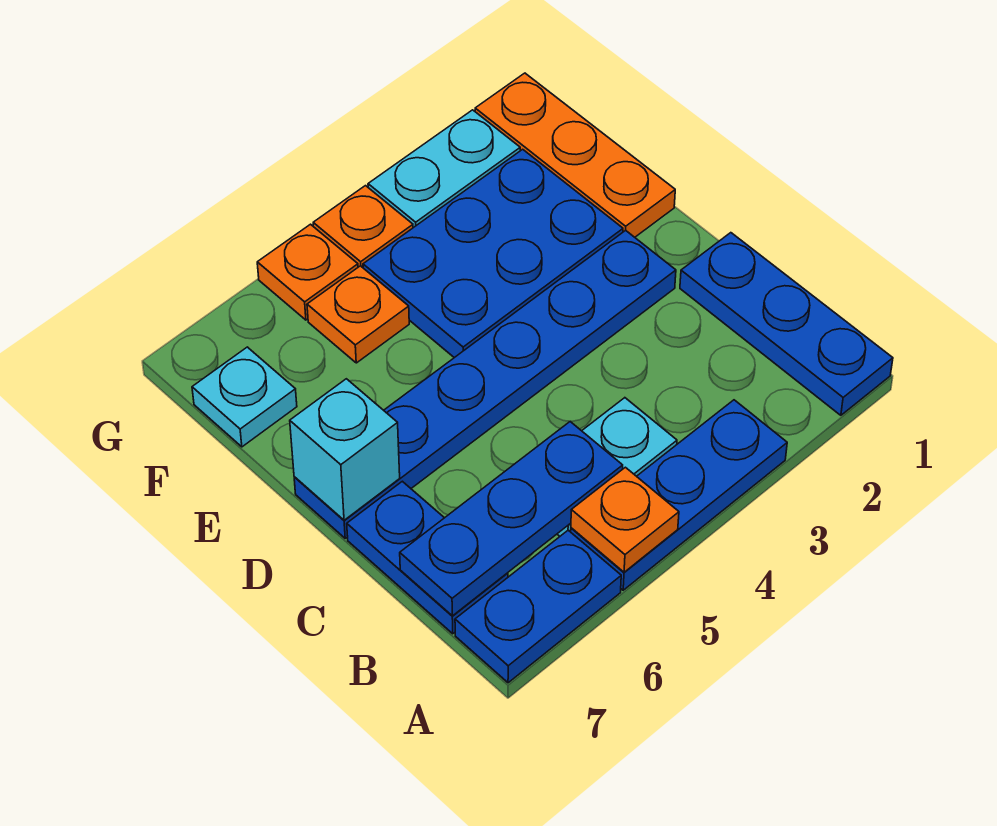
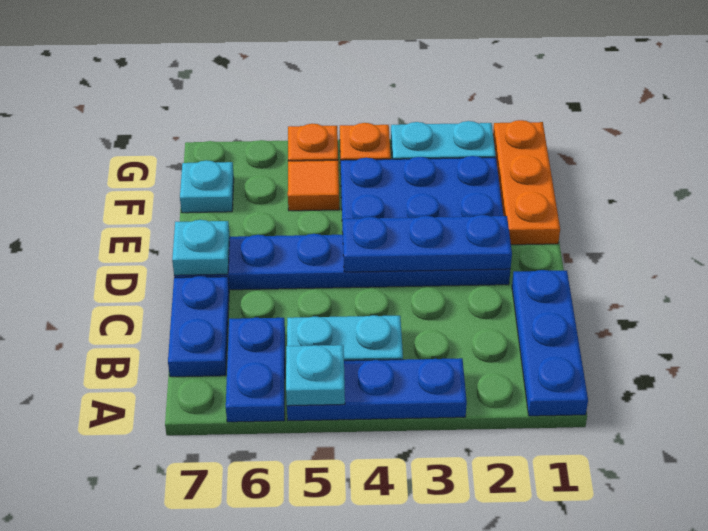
orange plate A5 level 2 -> cyan plate A5 level 2
blue plate A6:A7 level 1 -> blue plate A6:B6 level 1
blue plate B5:B7 level 2 -> blue plate D2:D4 level 2
cyan brick D7 level 2 -> cyan plate D7 level 2
orange plate F5 level 1 -> orange tile F5 level 1

